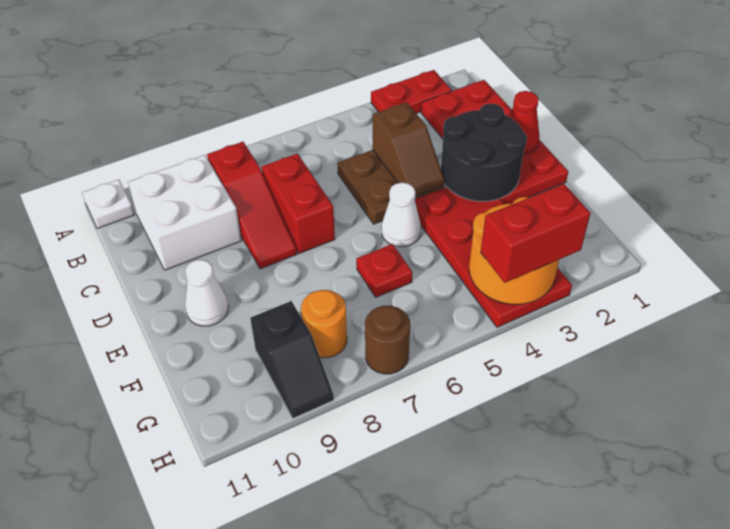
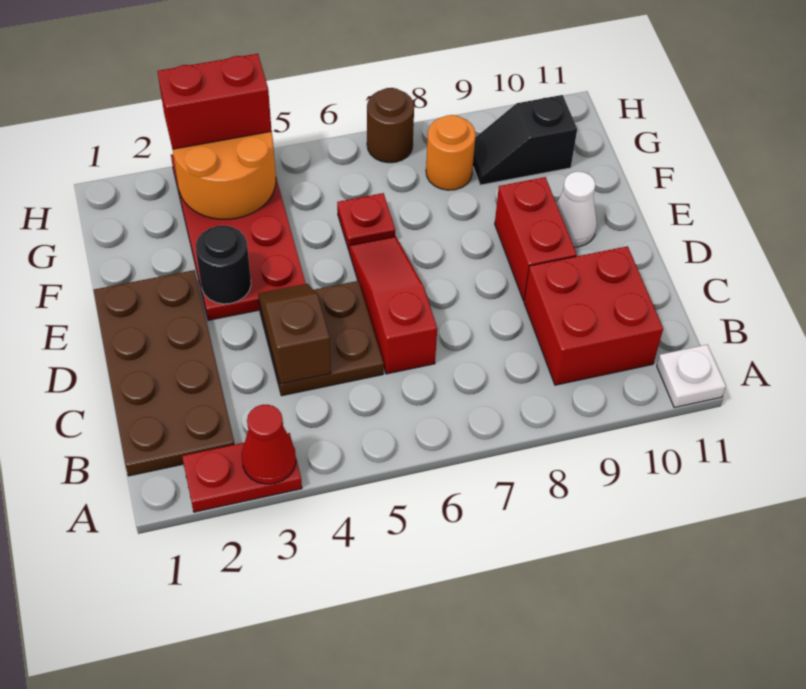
red plate B1:E2 level 1 -> brown plate B1:E2 level 1
red slope B8:D8 level 1 top B -> red slope C6:E6 level 1 top C
white brick B9:C10 level 1 -> red brick B9:C10 level 1
red brick C7:D7 level 1 -> red brick D9:E9 level 1
red cone D1 level 2 -> red cone A3 level 2
black round brick D2:E3 level 2 -> black round brick E3 level 2
white cone E5 level 1 -> none
black slope G9:H9 level 1 top G -> black slope G9:G10 level 1 top 10

